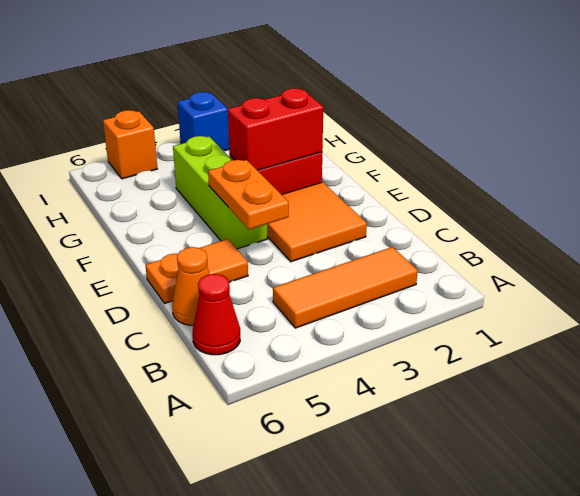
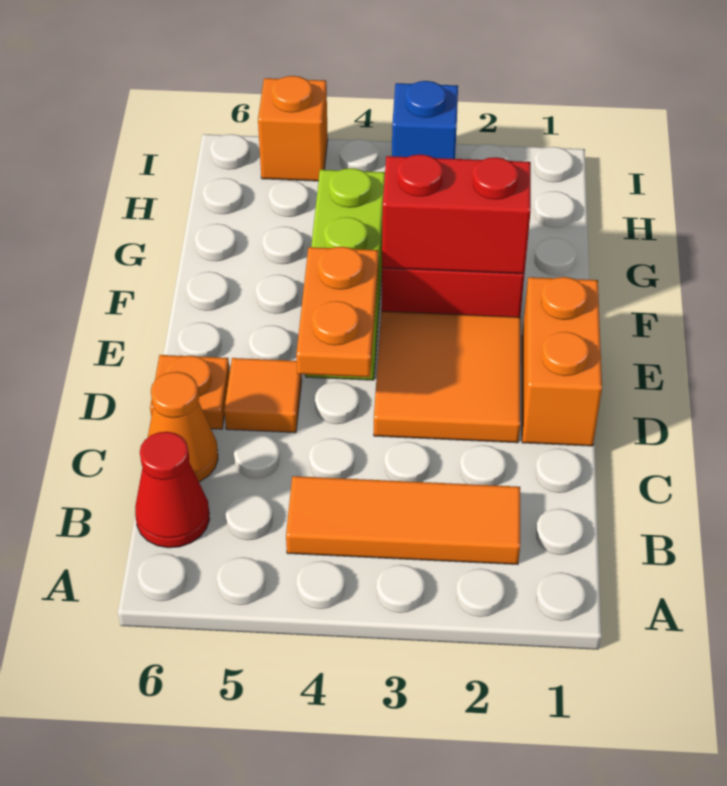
none -> orange brick D1:E1 level 1

